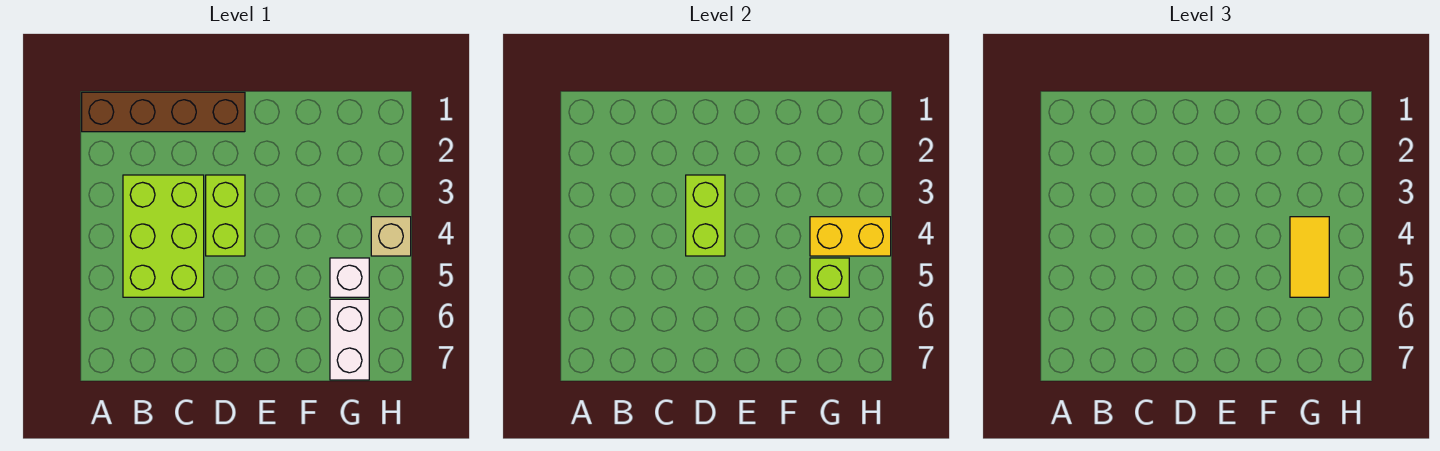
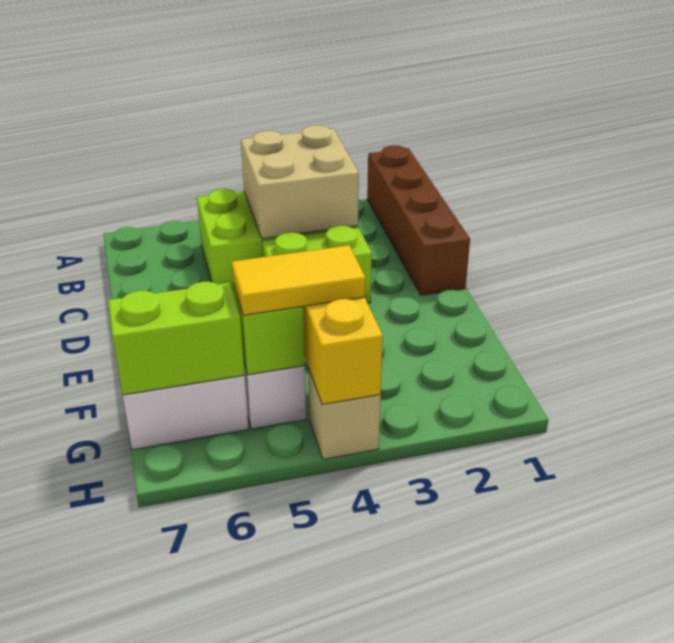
none -> tan brick B3:C4 level 2
lime brick D3:D4 level 2 -> lime brick G6:G7 level 2

